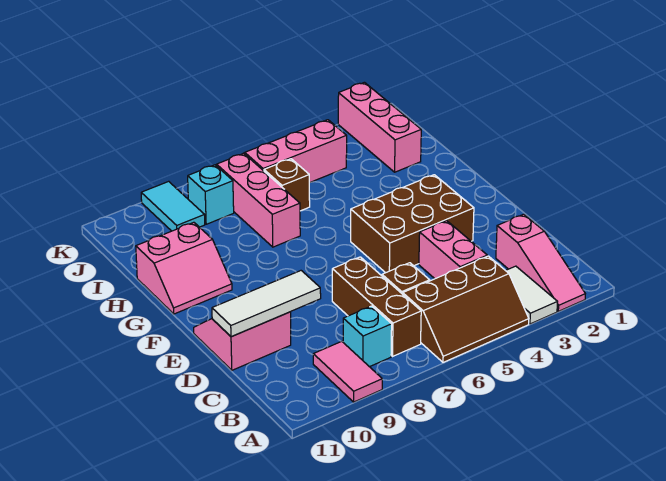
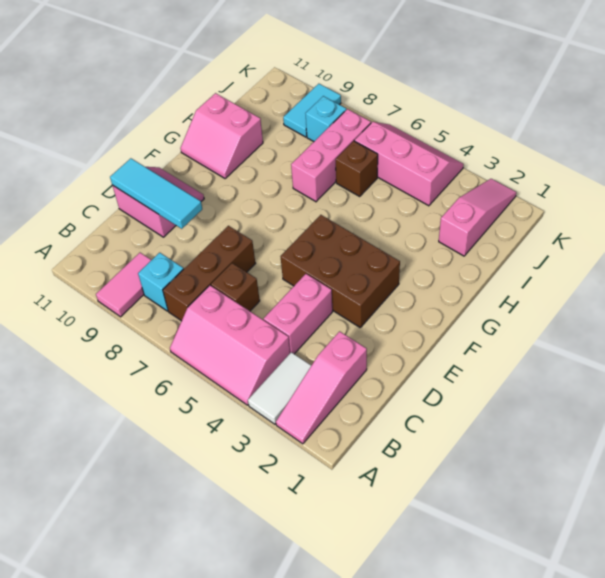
brown slope A4:B6 level 1 top B -> pink slope A4:B6 level 1 top B
white tile D9:D11 level 2 -> cyan tile D9:D11 level 2
pink brick I2:K2 level 1 -> pink slope I2:K2 level 1 top I

